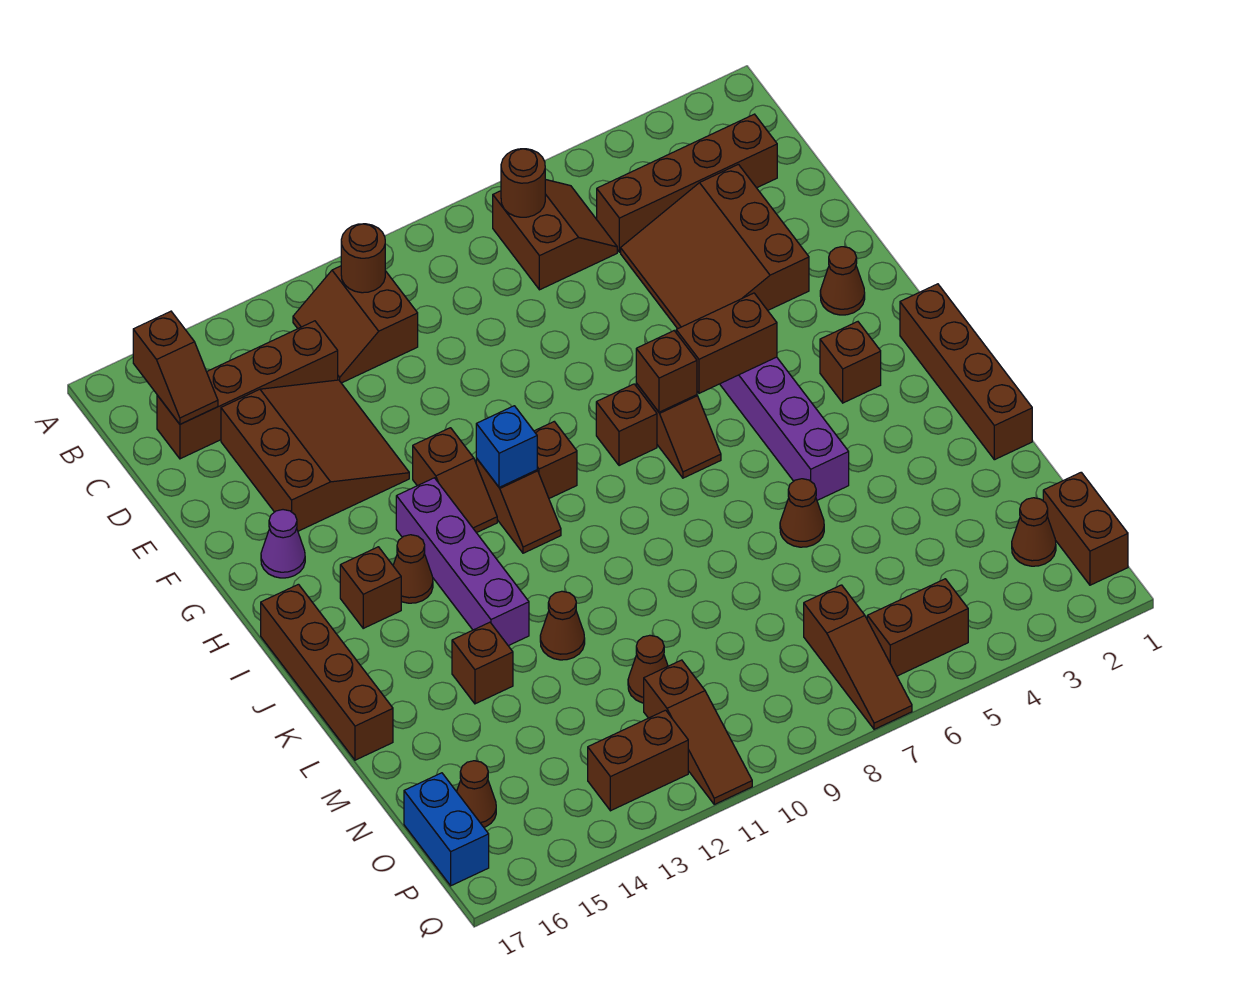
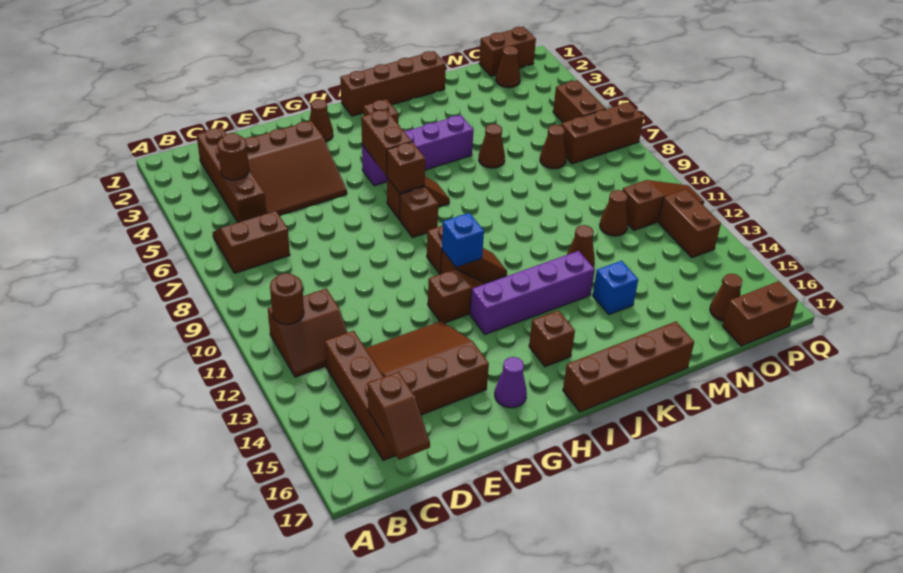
brown round brick B7 level 2 -> brown round brick C4 level 2
brown slope B16:C16 level 2 top B -> brown slope C16:C17 level 2 top 16
brown cone I14 level 1 -> brown cone N7 level 1
brown brick L14 level 1 -> blue brick L14 level 1
brown slope O7:Q7 level 1 top O -> brown brick O7:Q7 level 1
blue brick O17:P17 level 1 -> brown brick O17:P17 level 1

